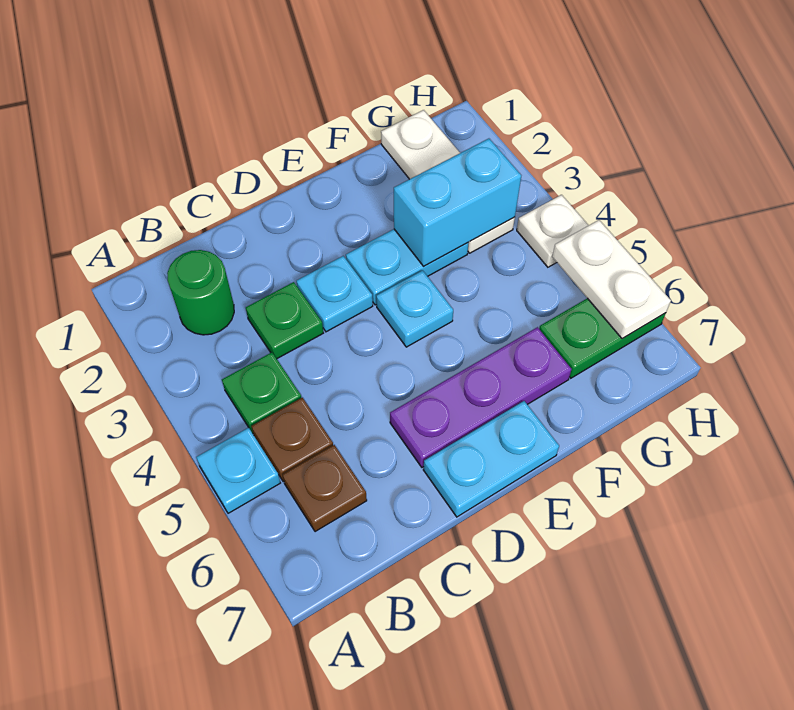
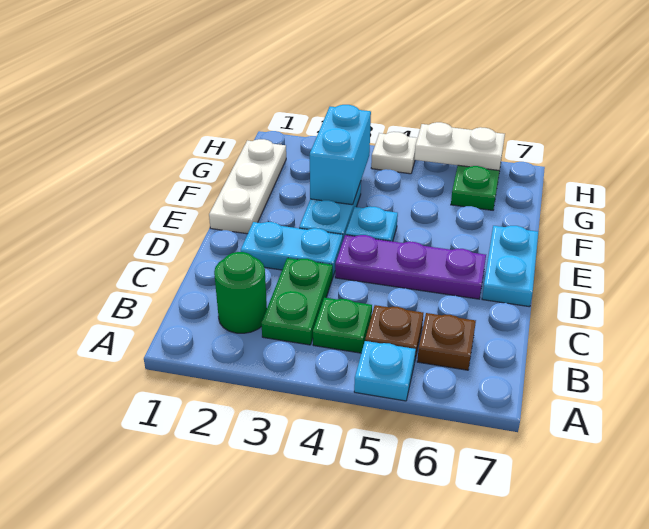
green plate C3 level 1 -> green plate B3:C3 level 1
cyan plate D3 level 1 -> cyan plate D2:D3 level 1
purple plate D6:F6 level 1 -> purple plate D4:D6 level 1
white plate G1:G3 level 1 -> white plate E1:G1 level 1

